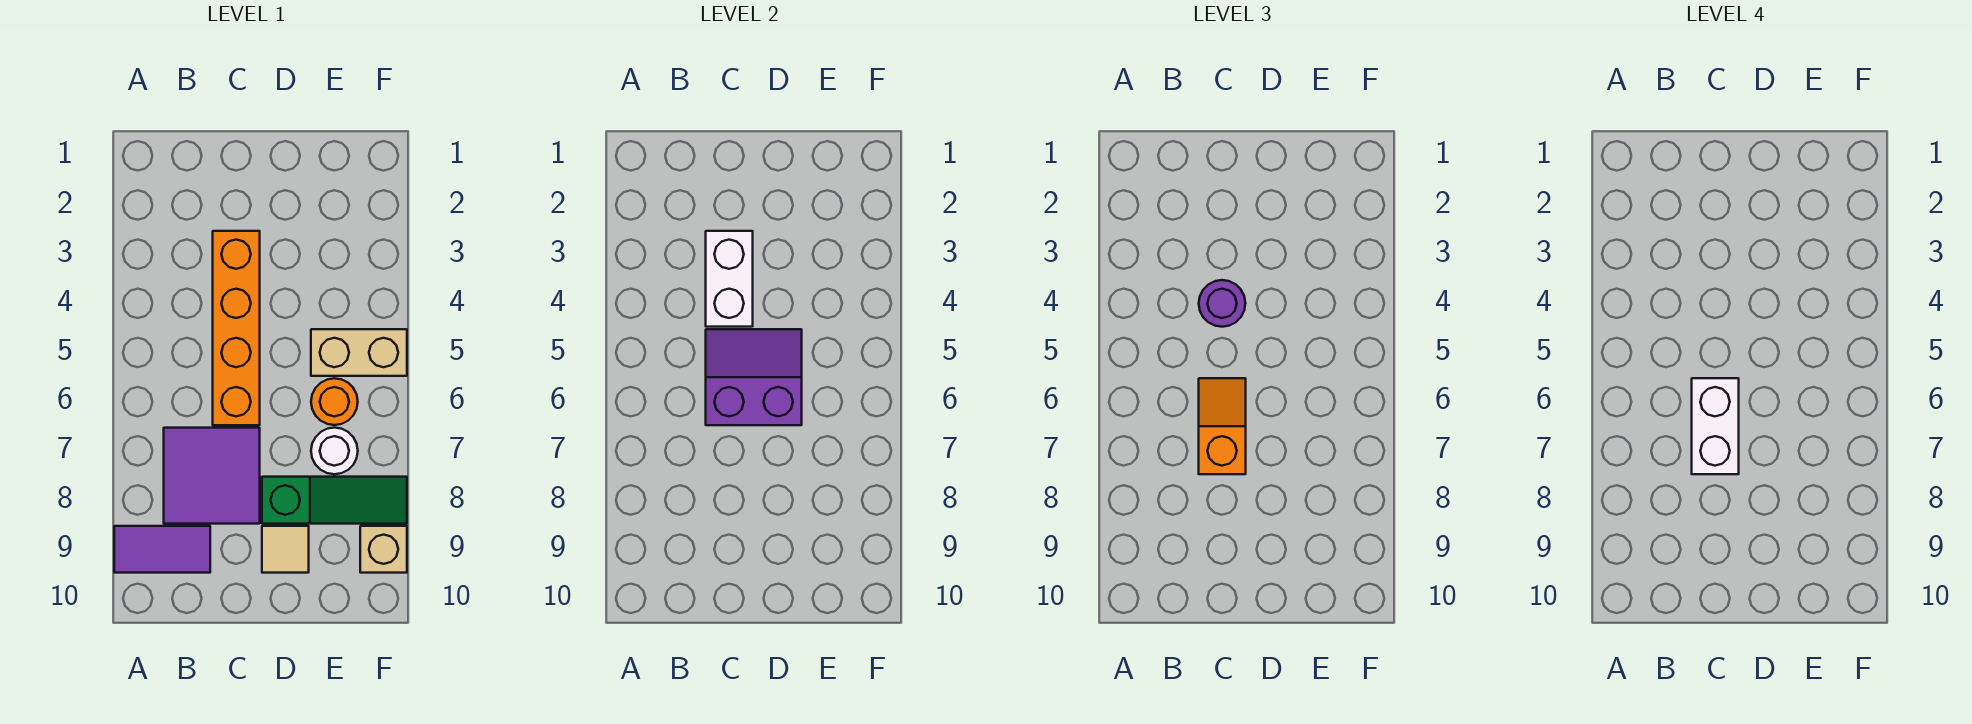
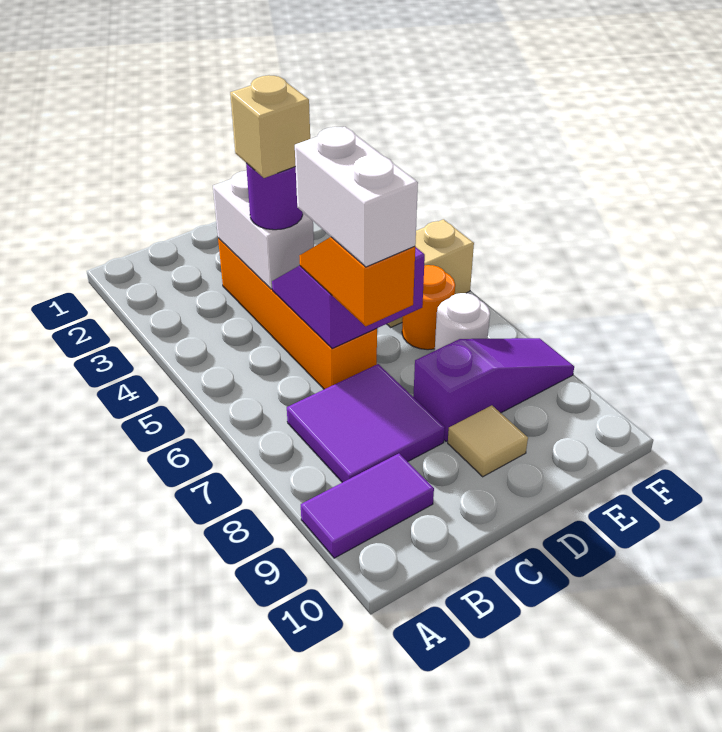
green slope D8:F8 level 1 top D -> purple slope D8:F8 level 1 top D
tan brick F9 level 1 -> tan brick C4 level 4

